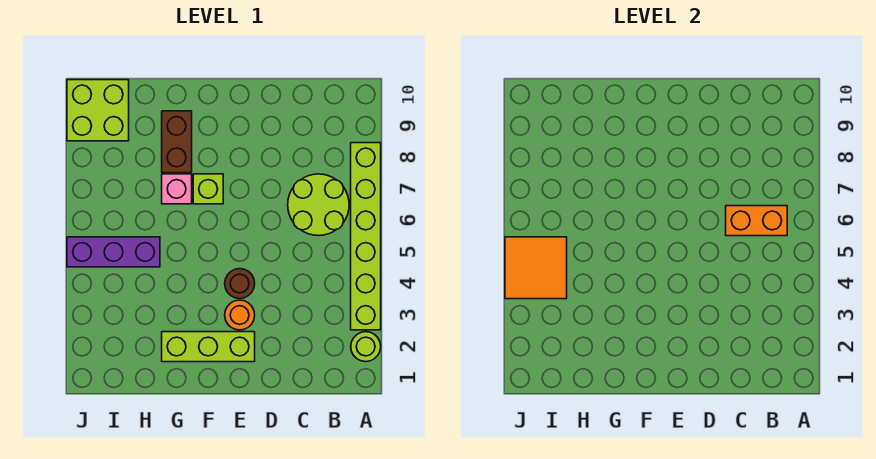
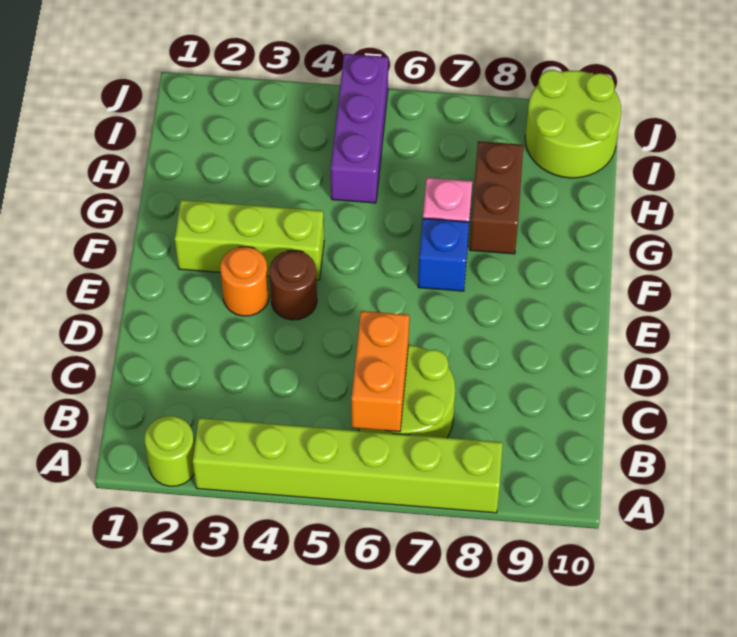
lime brick E2:G2 level 1 -> lime brick F2:F4 level 1
lime brick F7 level 1 -> blue brick F7 level 1
brown brick G8:G9 level 1 -> brown brick G8:H8 level 1
orange tile I4:J5 level 2 -> none
lime brick I9:J10 level 1 -> lime round brick I9:J10 level 1

